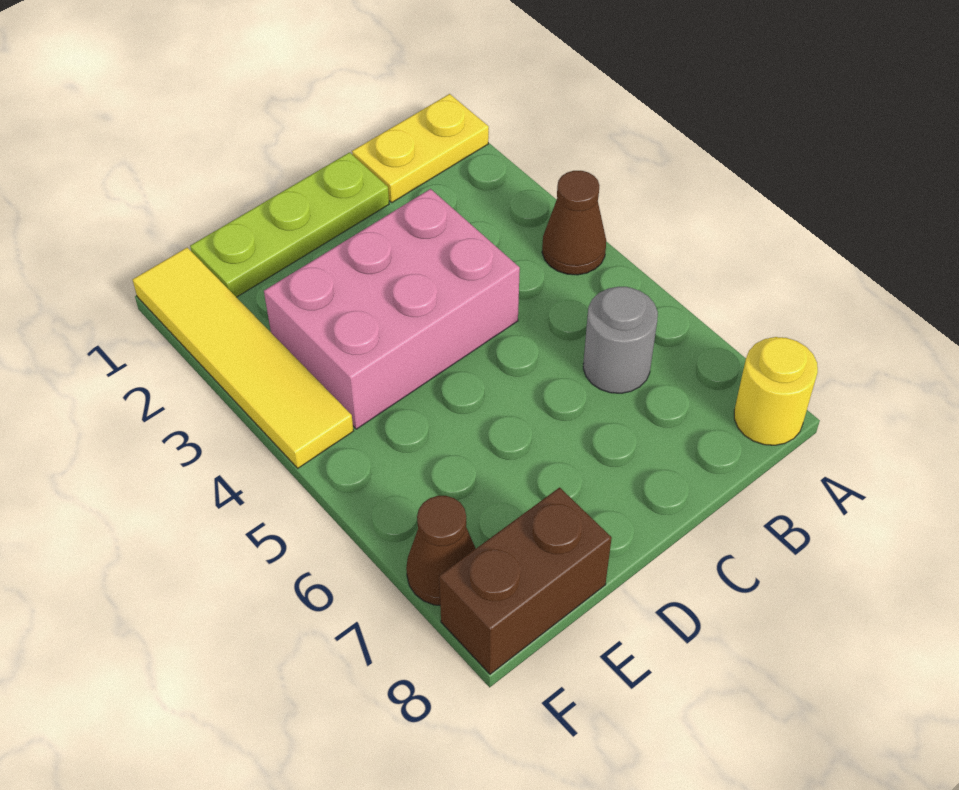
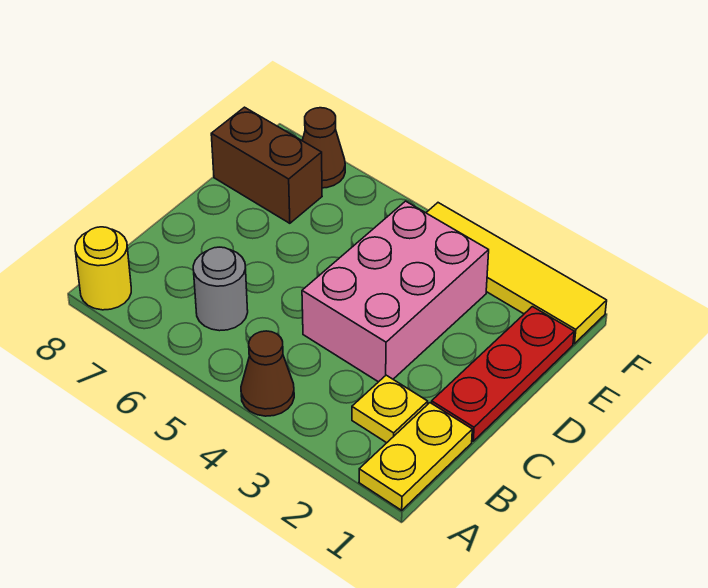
none -> yellow plate B2 level 1
lime plate C1:E1 level 1 -> red plate C1:E1 level 1
brown brick E8:F8 level 1 -> brown brick E7:E8 level 1

